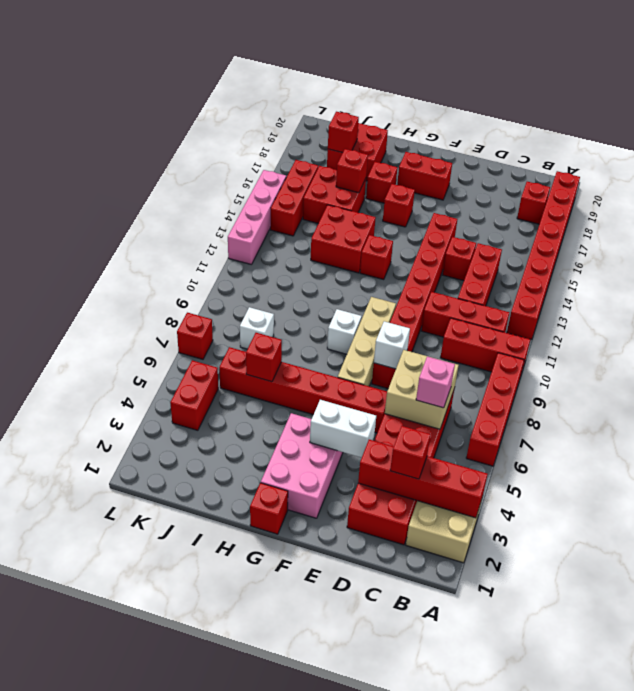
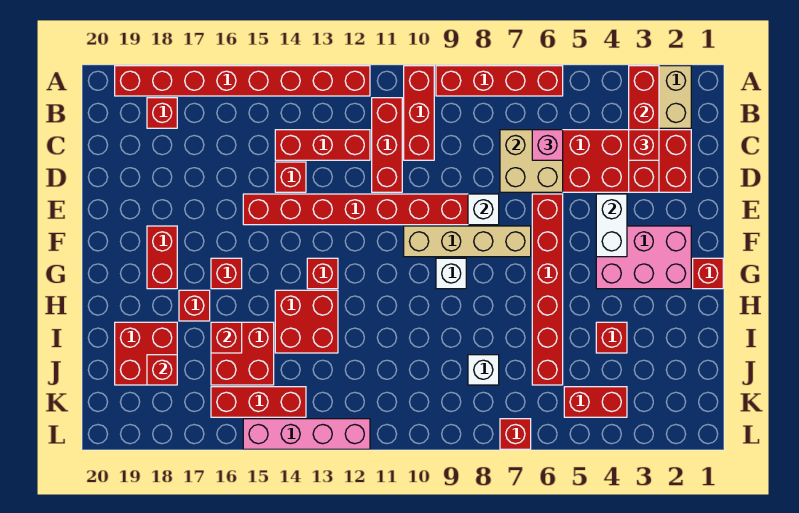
red brick I6 level 2 -> red brick I4 level 1

